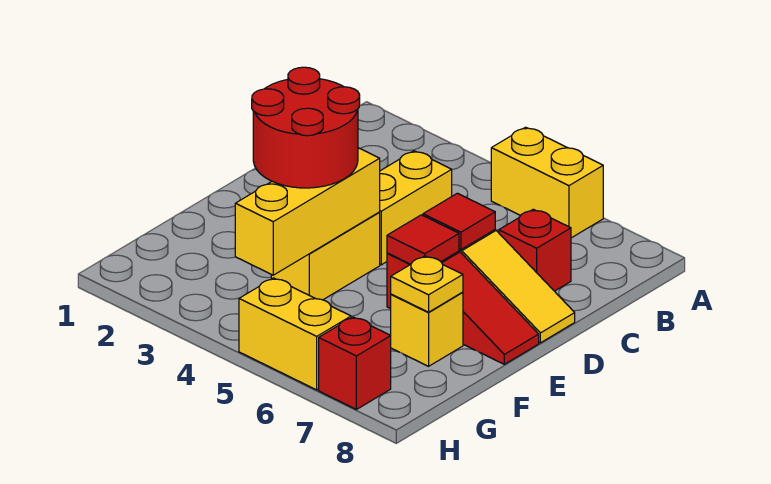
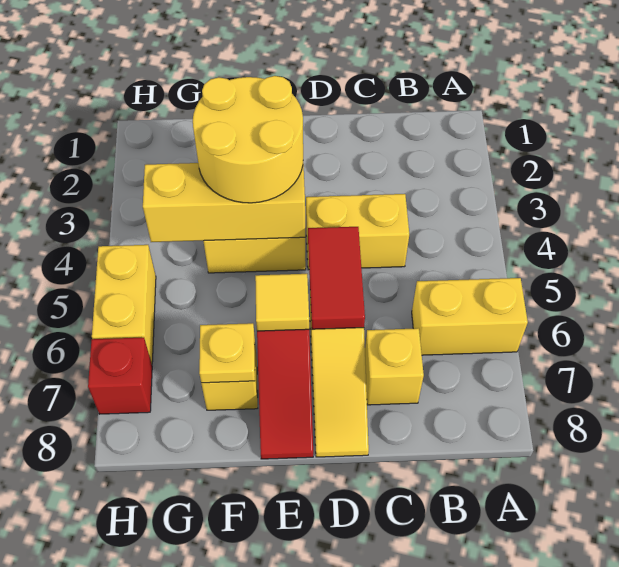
yellow brick A5:A6 level 1 -> yellow brick A6:B6 level 1
red brick C7 level 1 -> yellow brick C7 level 1
red tile D6 level 2 -> red tile D5:D6 level 2
red round brick E3:F4 level 3 -> yellow round brick E3:F4 level 3
red tile E6 level 2 -> yellow tile E6 level 2

